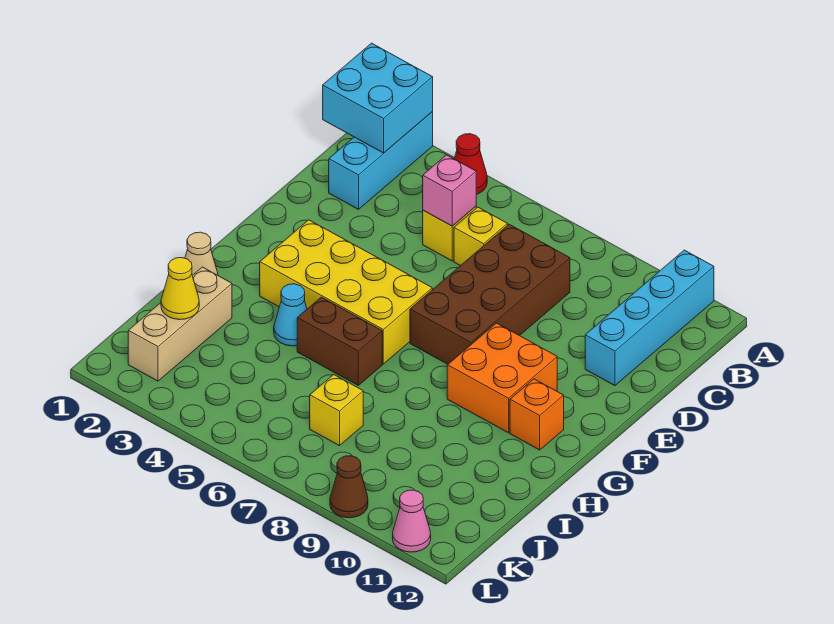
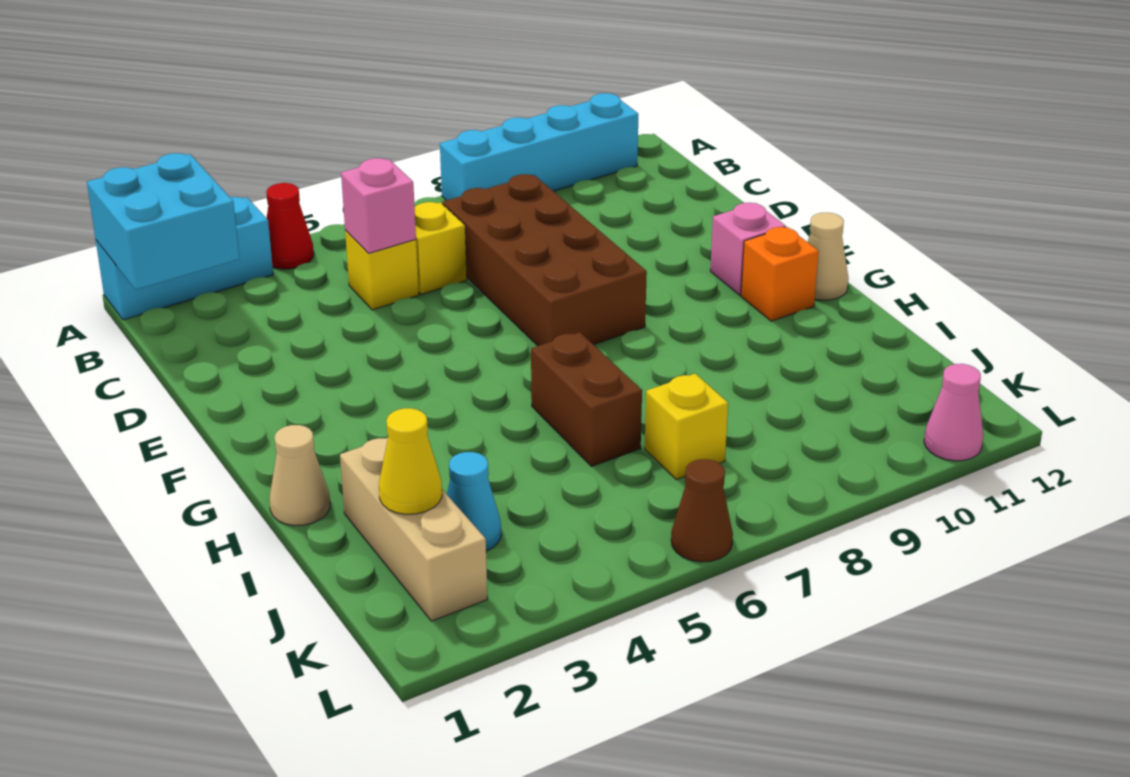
cyan brick A2:C2 level 1 -> cyan brick A1:A3 level 1
cyan brick A11:D11 level 1 -> cyan brick A8:A11 level 1
yellow brick F3:G6 level 1 -> none
orange brick F9:G10 level 1 -> none
none -> pink brick F11 level 1
none -> tan cone G12 level 1
cyan cone H4 level 1 -> cyan cone J3 level 1
brown brick H5:H6 level 1 -> brown brick H6:I6 level 1
brown cone L9 level 1 -> brown cone L6 level 1

